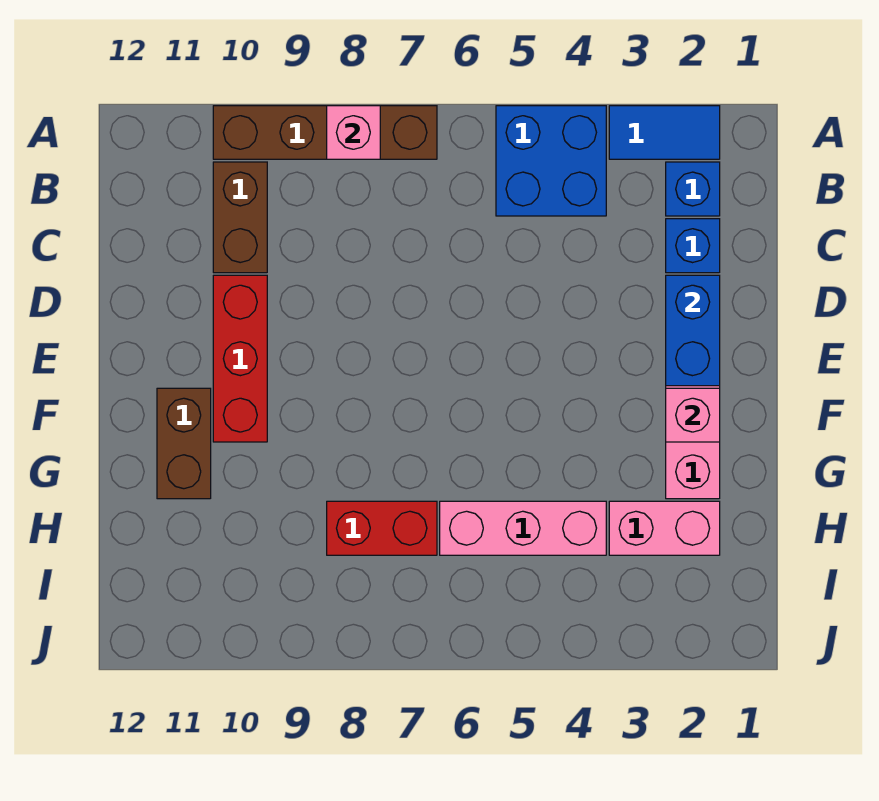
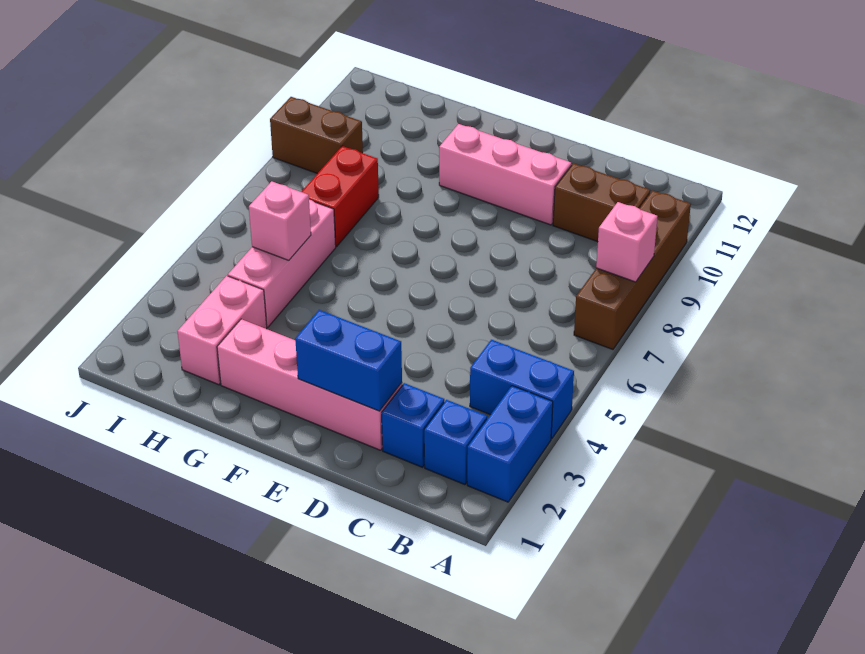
blue tile A2:A3 level 1 -> blue brick A2:A3 level 1
blue brick A4:B5 level 1 -> blue brick A4:B4 level 1
red brick D10:F10 level 1 -> pink brick D10:F10 level 1
pink brick F2 level 2 -> pink brick H5 level 2
brown brick F11:G11 level 1 -> brown brick I9:J9 level 1

